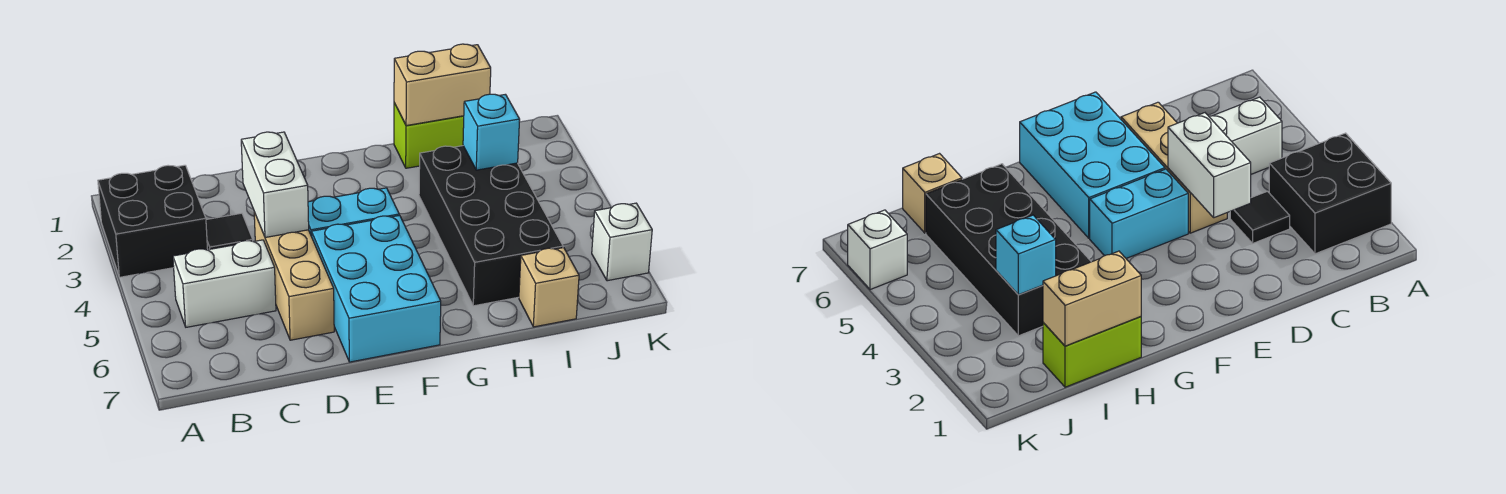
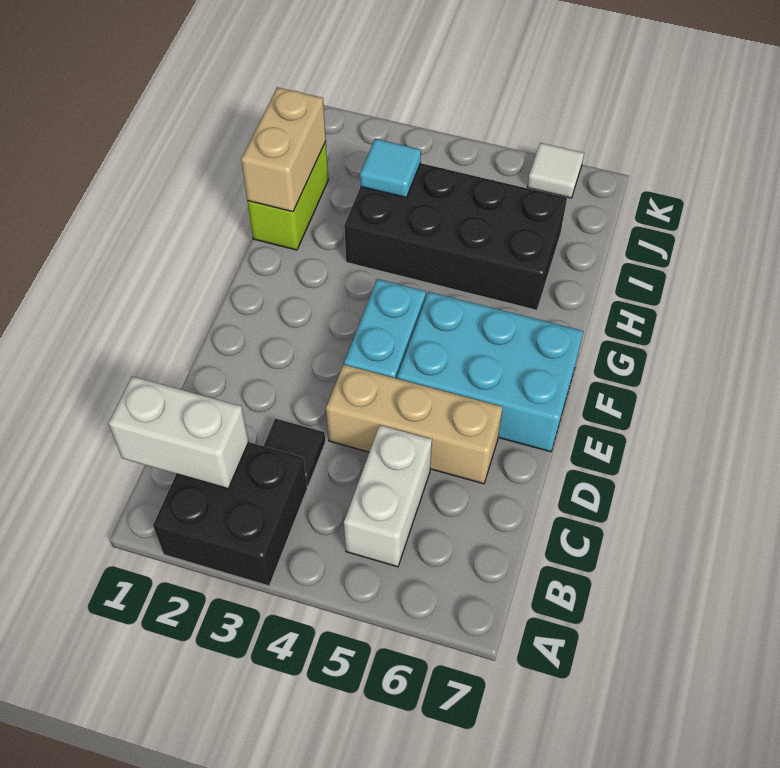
white brick D3:D4 level 2 -> white brick B1:B2 level 2
cyan brick I3 level 2 -> cyan tile I3 level 2
tan brick I7 level 1 -> none
white brick K6 level 1 -> white tile K6 level 1

